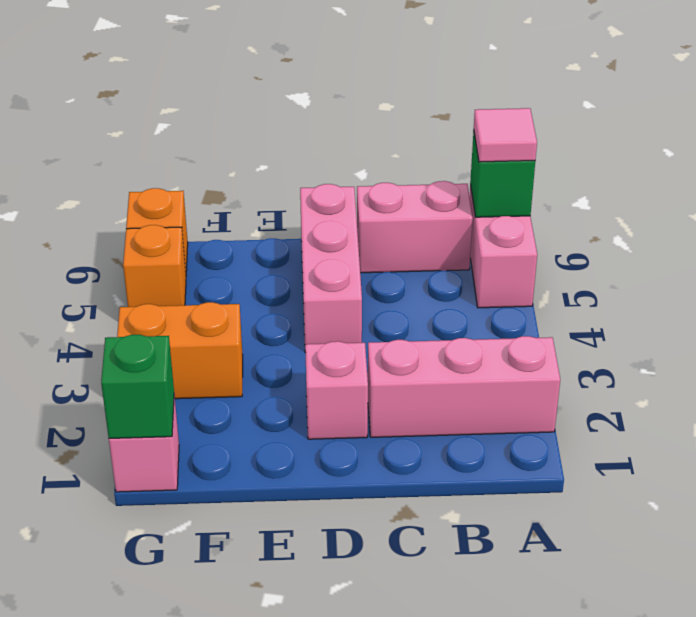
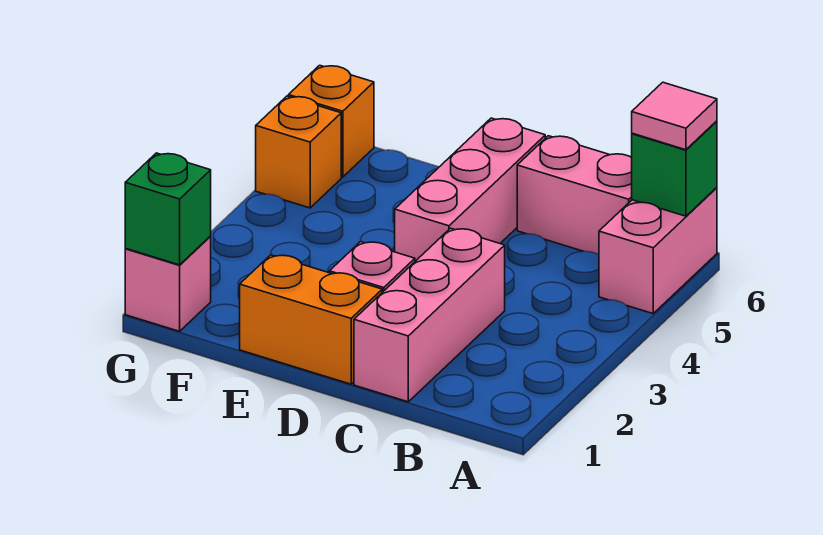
pink brick A2:C2 level 1 -> pink brick C1:C3 level 1
orange brick F3:G3 level 1 -> orange brick D1:E1 level 1

